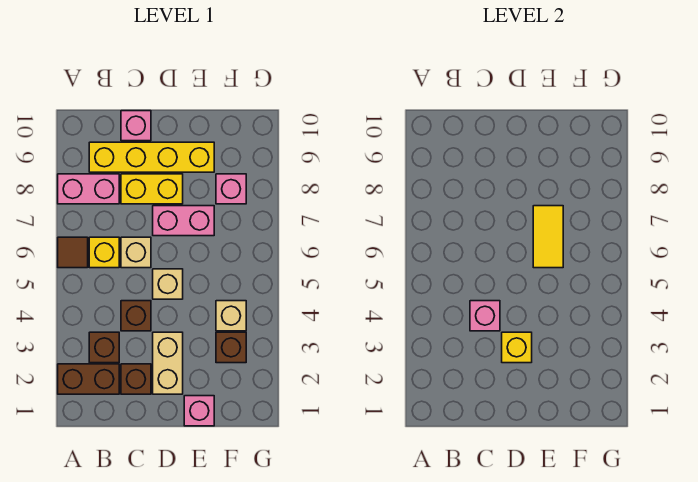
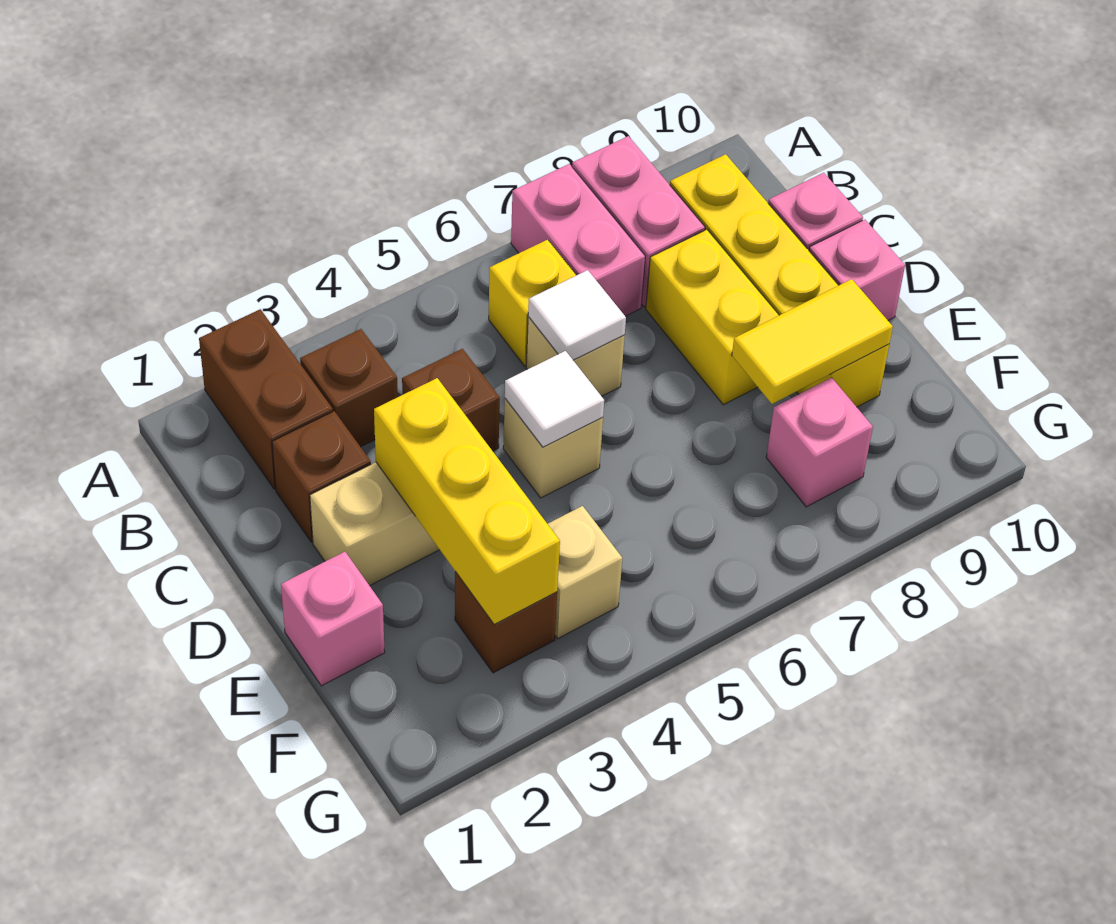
brown tile A6 level 1 -> none
pink brick C4 level 2 -> pink brick D10 level 1
none -> white tile C6 level 2
yellow brick D3 level 2 -> yellow brick D3:F3 level 2
none -> white tile D5 level 2
pink brick D7:E7 level 1 -> pink brick A7:B7 level 1
yellow tile E6:E7 level 2 -> yellow tile E8:E9 level 2

